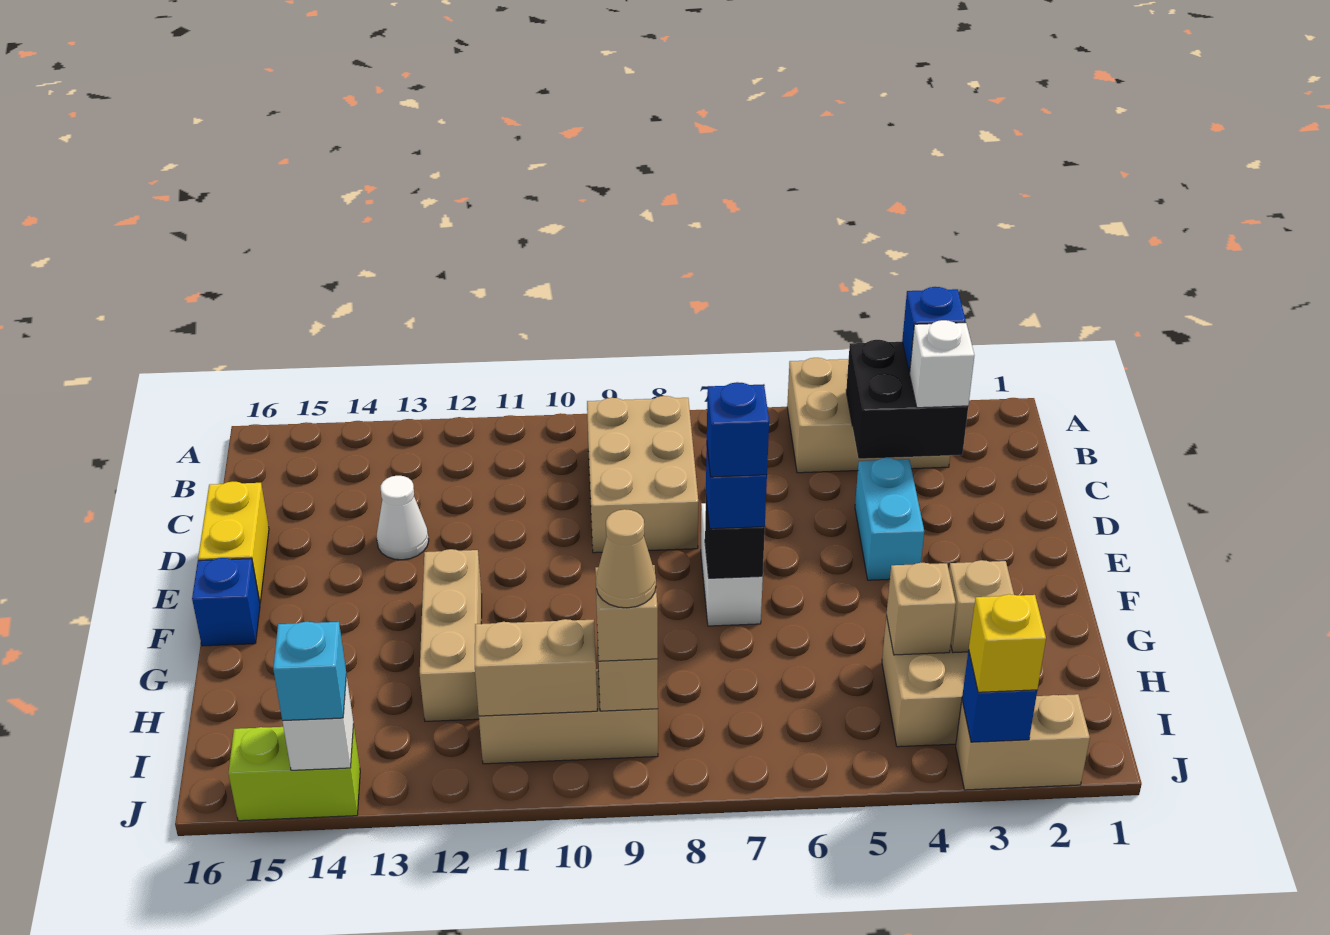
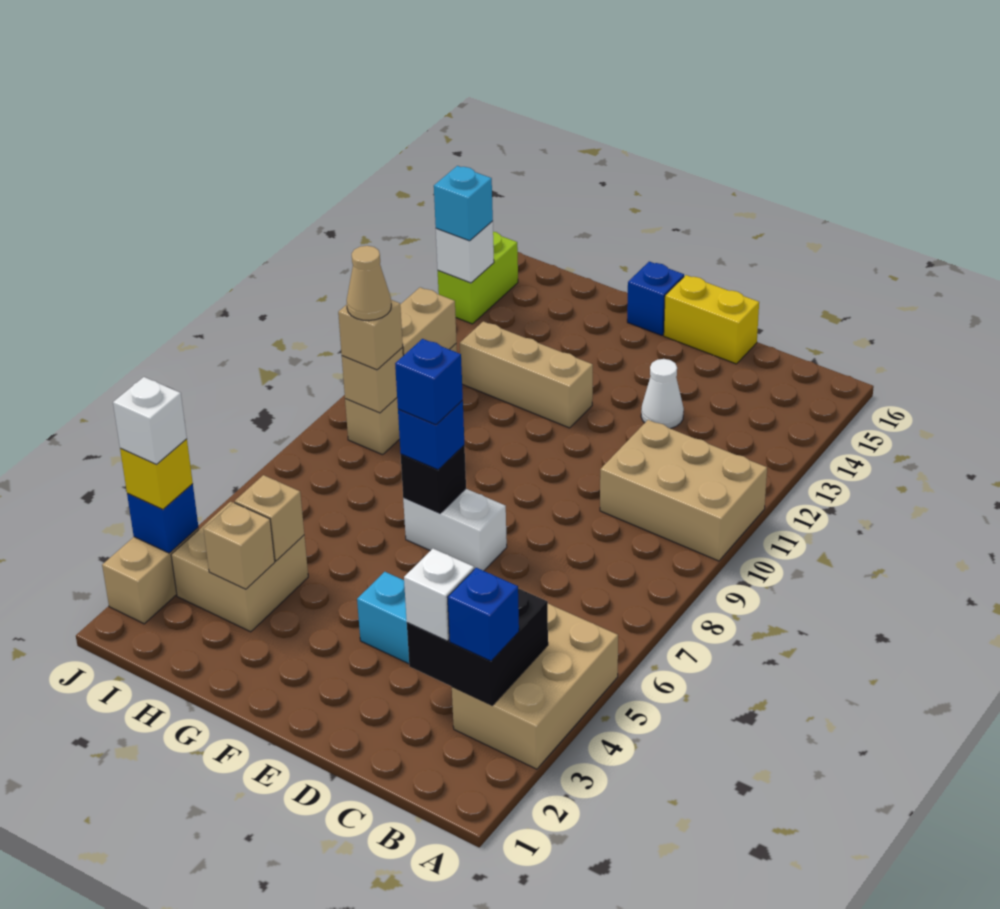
tan brick B8:D9 level 1 -> tan brick A10:C11 level 1
none -> white brick J3 level 4

